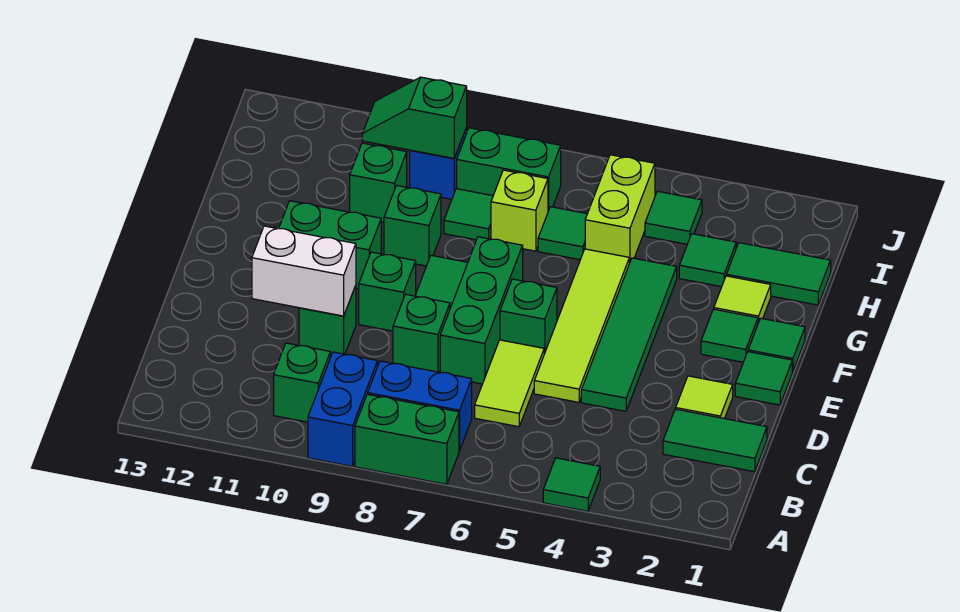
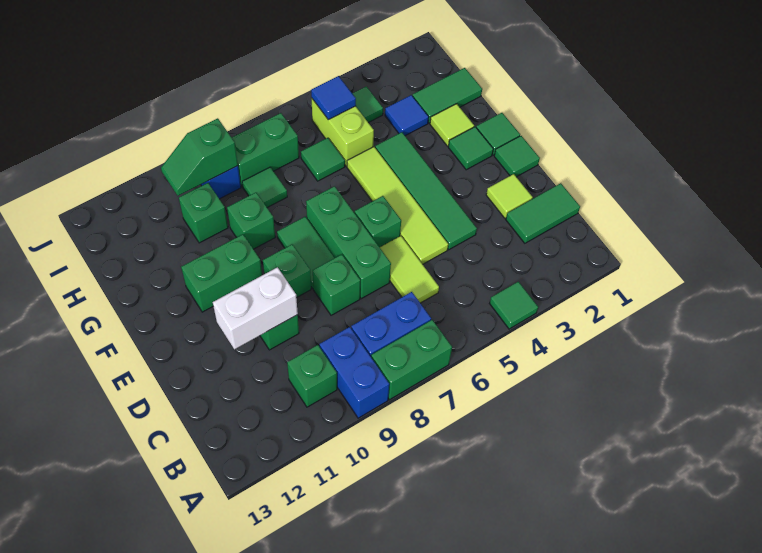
green tile H3 level 1 -> blue tile H3 level 1
lime brick H7 level 1 -> none
none -> blue tile I5 level 2

